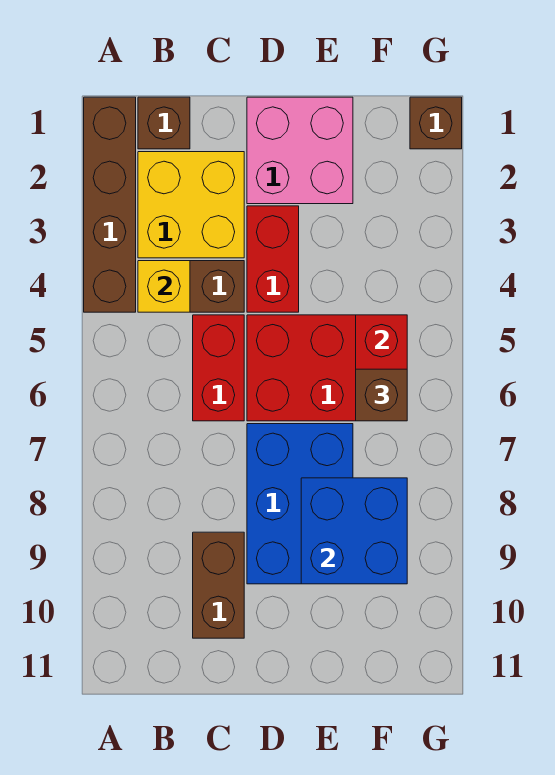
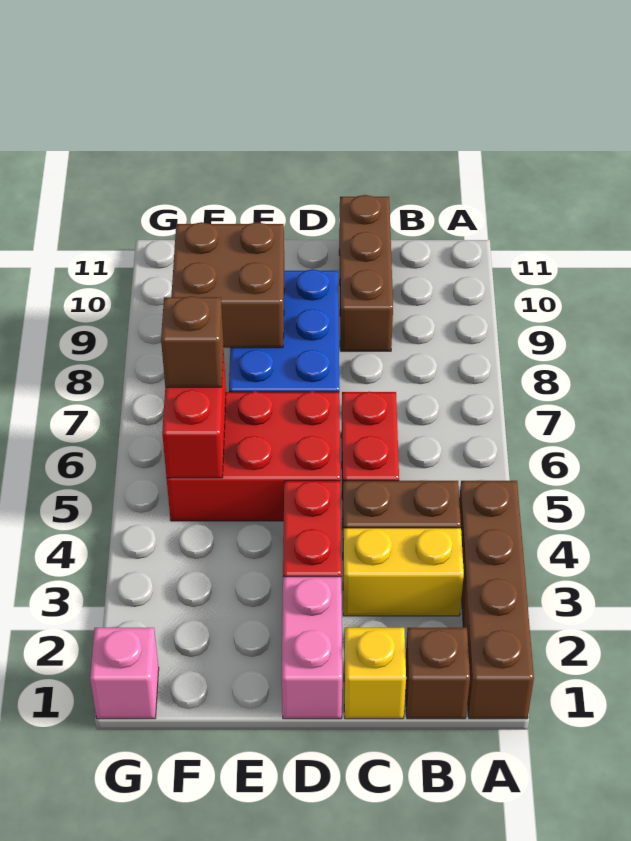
yellow brick B2:C3 level 1 -> yellow brick B3:C3 level 1
yellow brick B4 level 2 -> yellow brick C1 level 1
brown brick C9:C10 level 1 -> brown brick C9:C11 level 1
pink brick D1:E2 level 1 -> pink brick D1:D2 level 1
blue brick E8:F9 level 2 -> brown brick E8:F9 level 2
brown brick G1 level 1 -> pink brick G1 level 1

